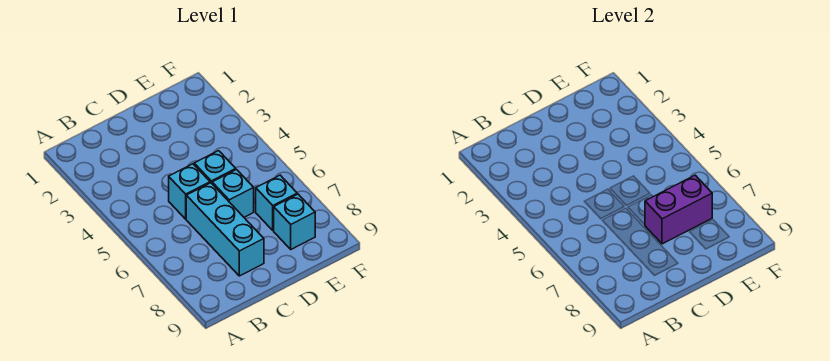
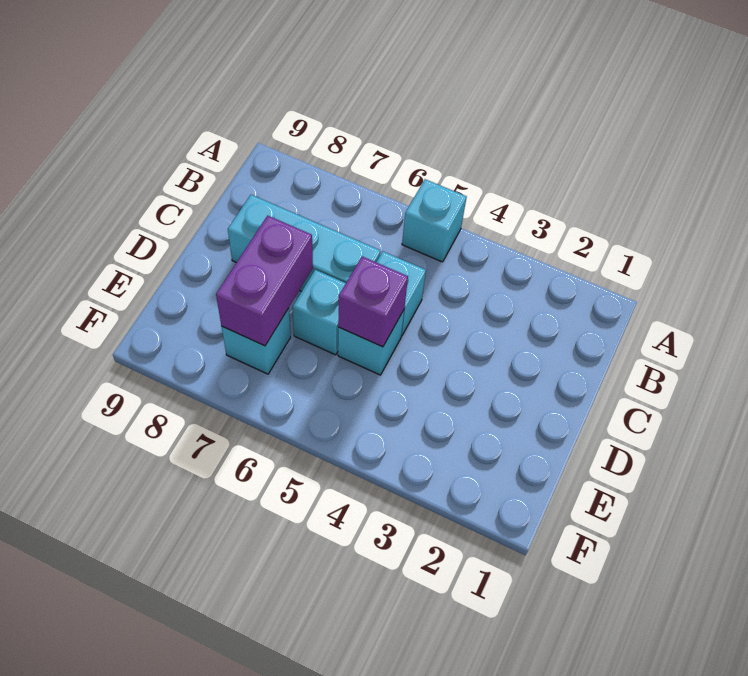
none -> purple brick D5 level 2
cyan brick E8 level 1 -> cyan brick A5 level 1

